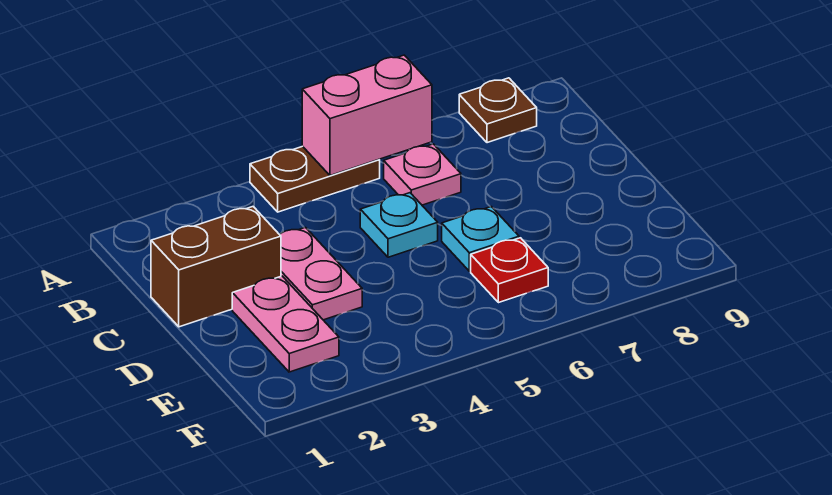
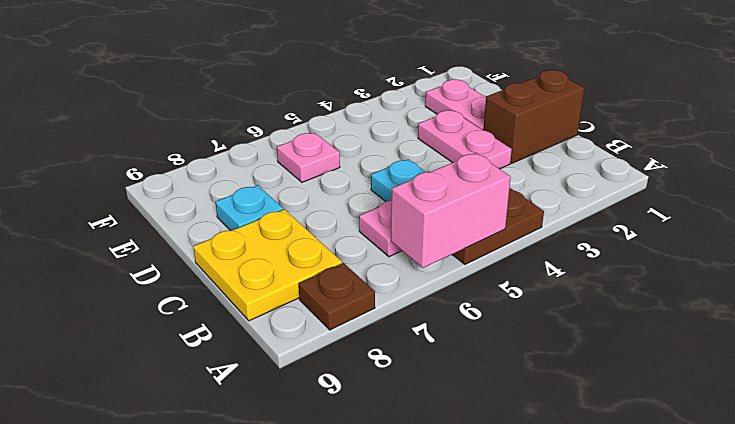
none -> yellow plate B8:C9 level 1
cyan plate D6 level 1 -> cyan plate D8 level 1
red plate E6 level 1 -> pink plate E6 level 1

